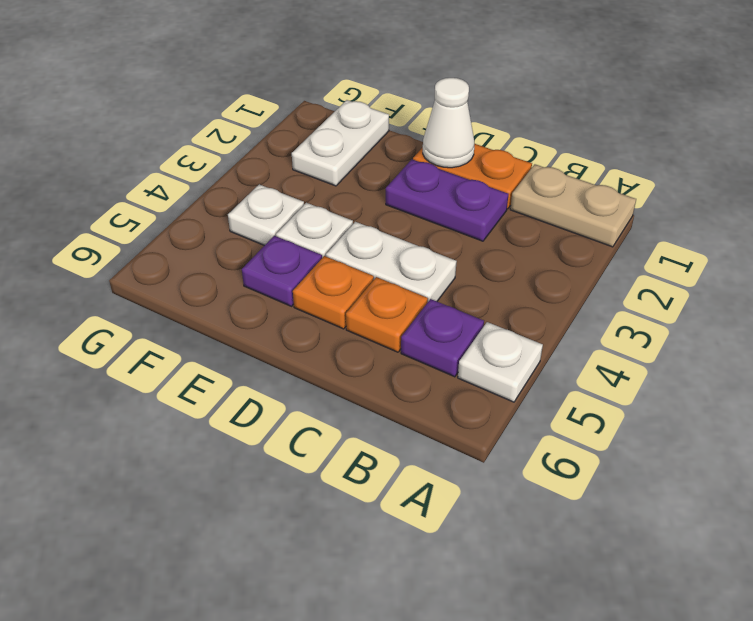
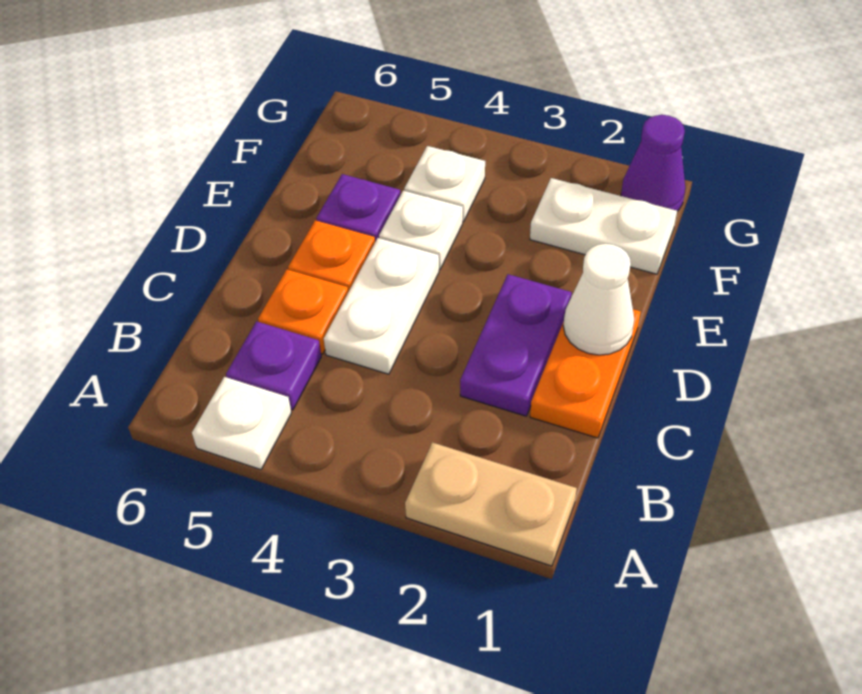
tan plate A1:B1 level 1 -> tan plate A1:A2 level 1
none -> purple cone G1 level 1

